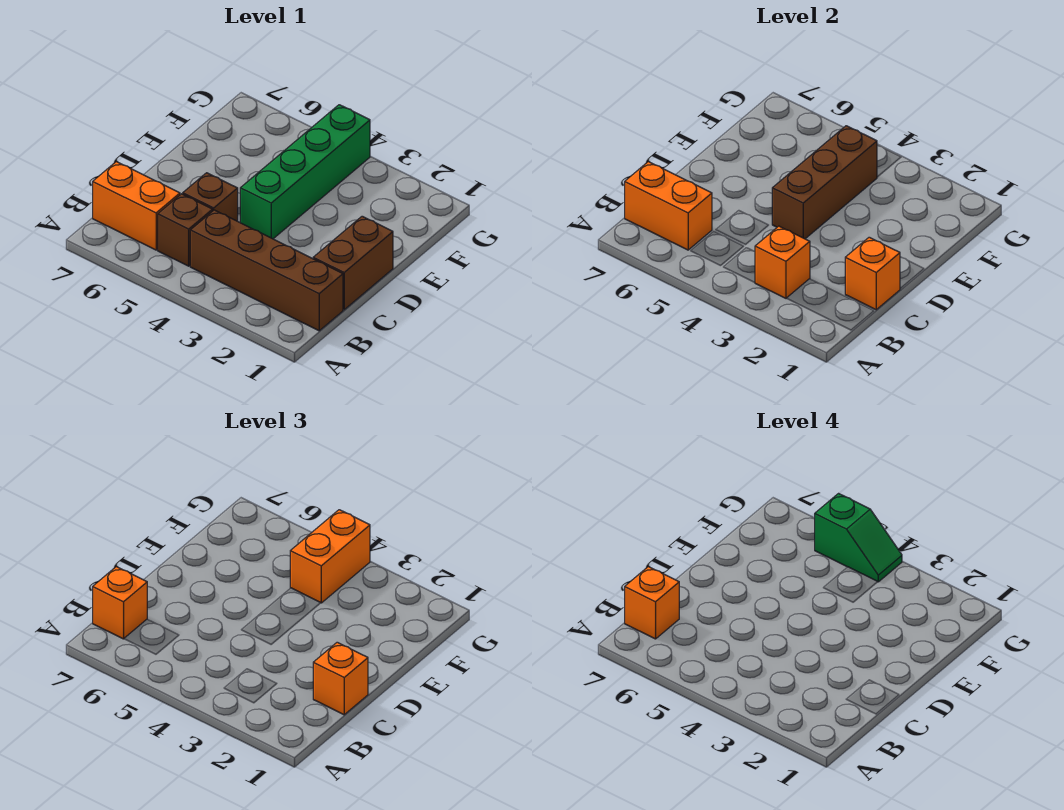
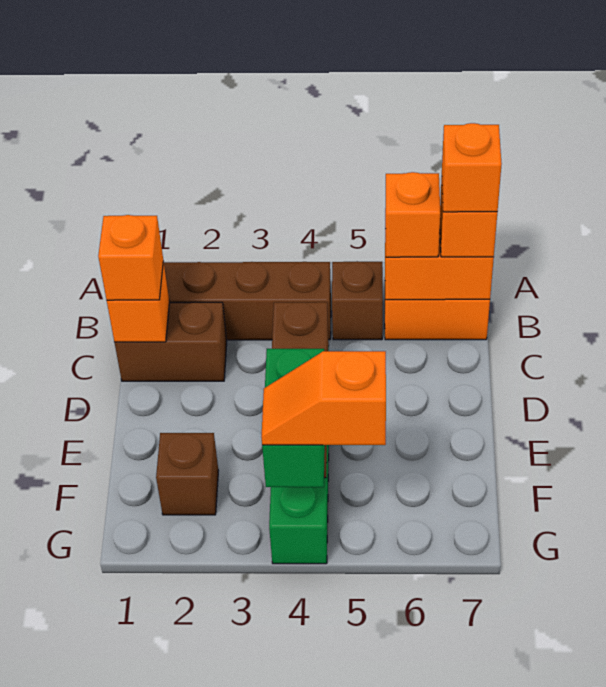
orange brick B3 level 2 -> orange brick B6 level 3
brown brick C1:D1 level 1 -> brown brick C1:C2 level 1
brown brick C5 level 1 -> brown brick F2 level 1
orange brick F4:G4 level 3 -> green brick F4:G4 level 3
green slope G4:G5 level 4 top 5 -> orange slope G4:G5 level 4 top 5

